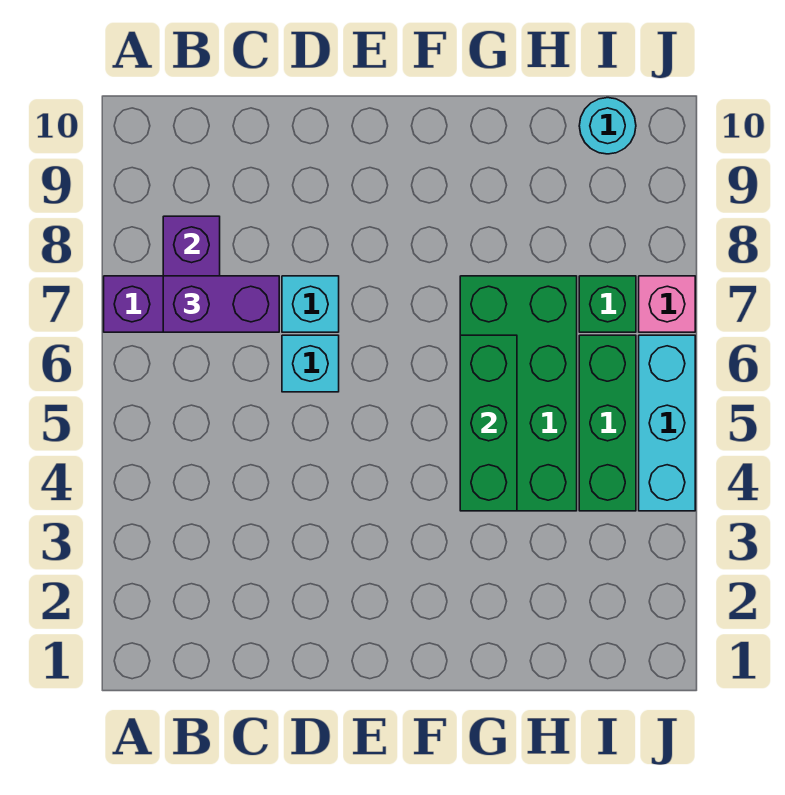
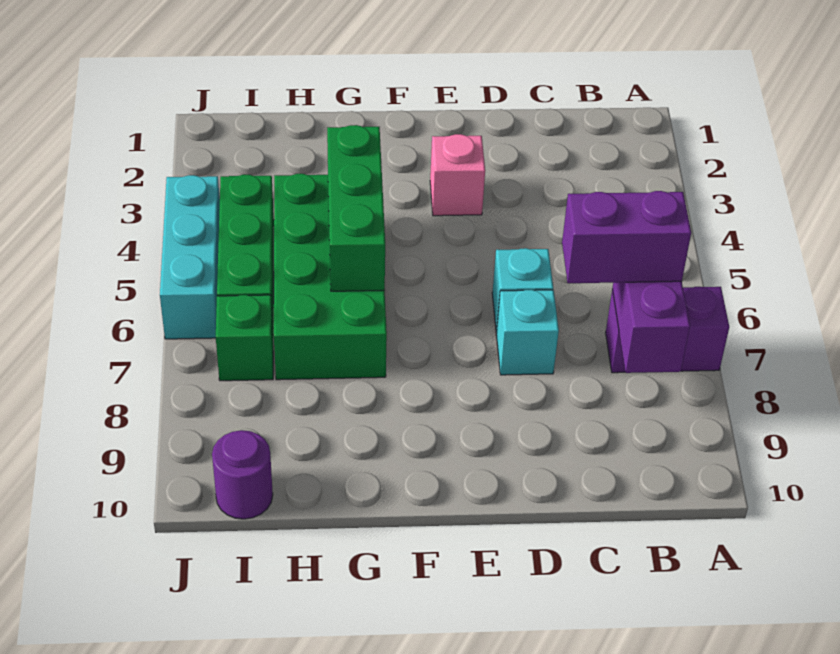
cyan round brick I10 level 1 -> purple round brick I10 level 1
pink brick J7 level 1 -> pink brick E3 level 1

